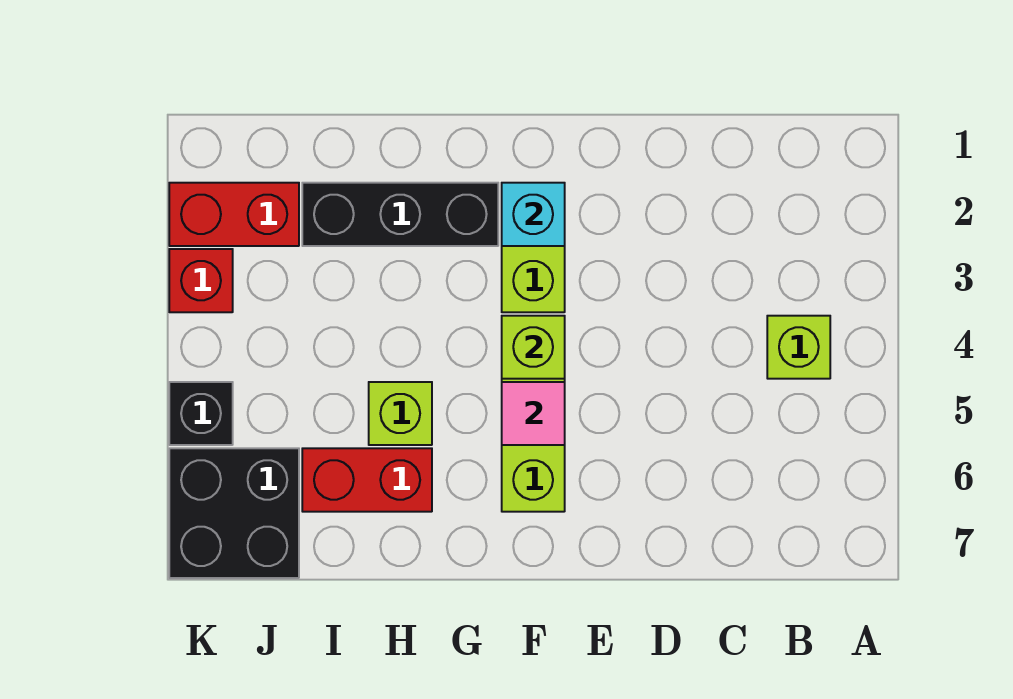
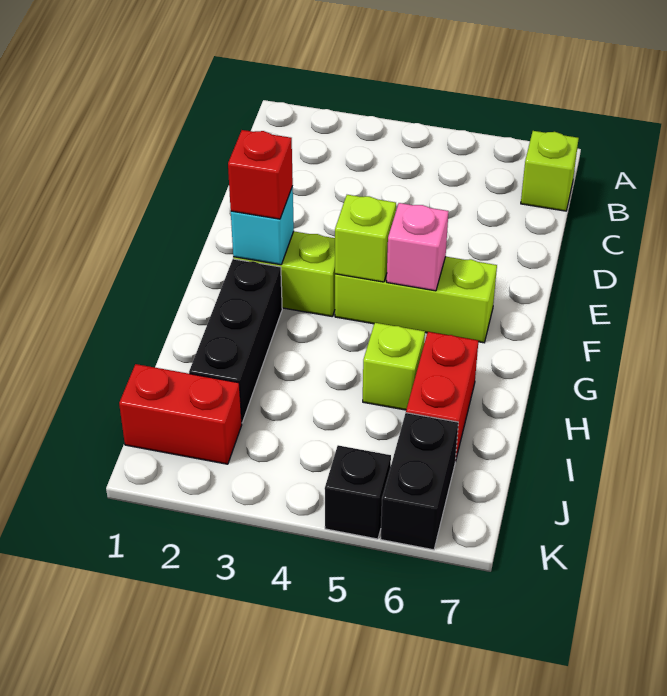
lime brick B4 level 1 -> lime brick B7 level 1
pink tile F5 level 2 -> pink brick F5 level 2
red brick J2:K2 level 1 -> red brick J1:J2 level 1
black brick J6:K7 level 1 -> black brick J6:K6 level 1
red brick K3 level 1 -> red brick F2 level 3

